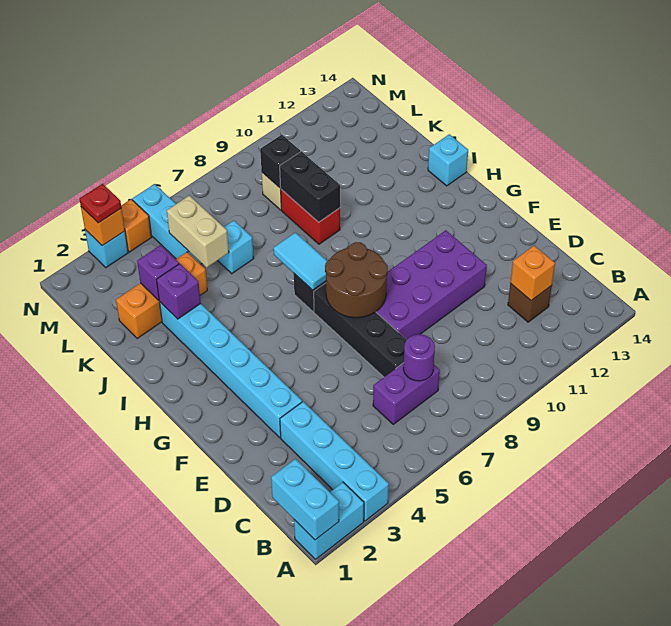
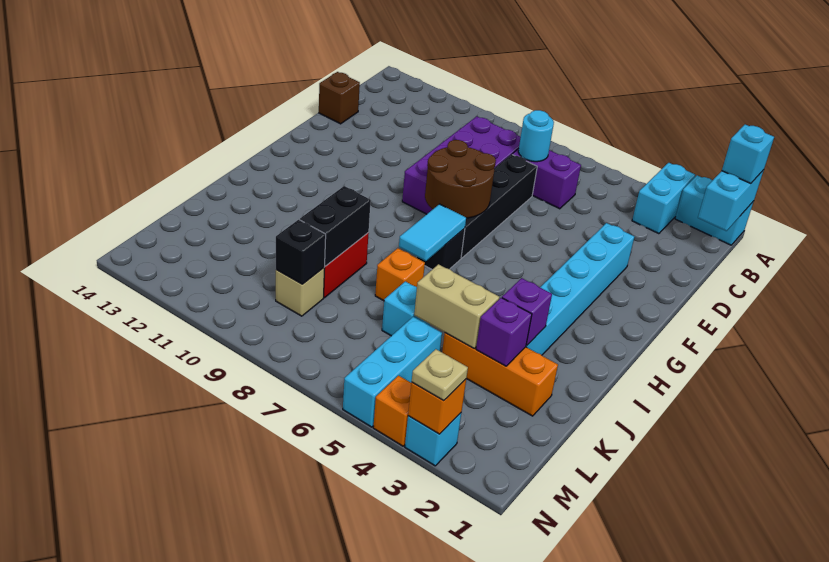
cyan brick A3:D3 level 1 -> cyan brick A3:B3 level 1
purple round brick C7 level 2 -> cyan round brick C7 level 2
brown brick C12 level 1 -> brown brick D14 level 1
orange brick C12 level 2 -> orange brick J7 level 1
purple brick E8:F11 level 1 -> purple brick C8:F9 level 1
cyan brick I14 level 1 -> cyan brick A1 level 3
tan brick K5:L5 level 2 -> tan brick K4:K5 level 2
red plate N3 level 3 -> tan plate N3 level 3

